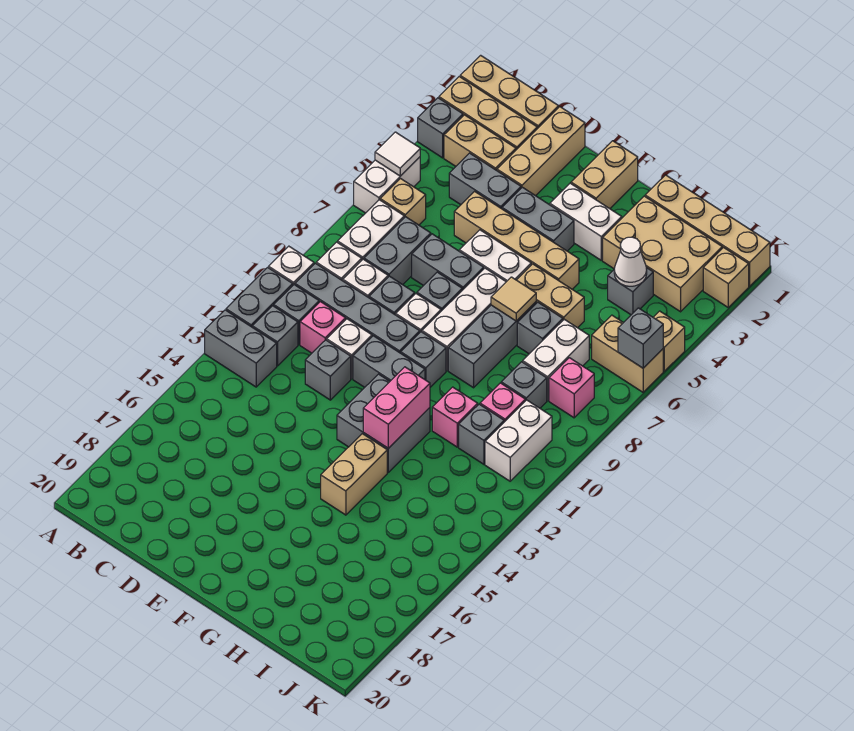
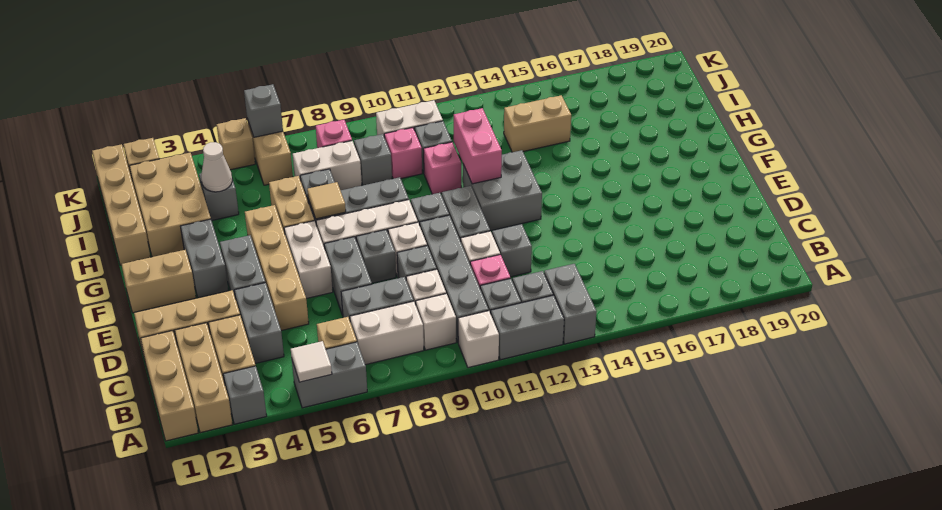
white brick A5:A6 level 1 -> grey brick A5:A6 level 1
white brick F3:G3 level 1 -> grey brick F3:G3 level 1
pink brick G12:G13 level 2 -> pink brick G12:H12 level 2
tan brick G14:G15 level 1 -> tan brick I14:I15 level 1

